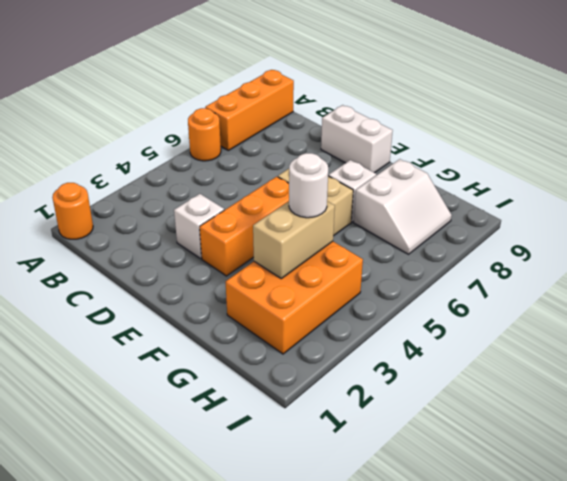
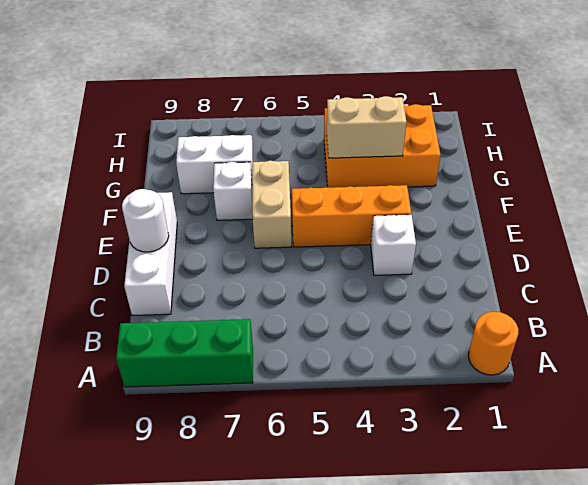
orange round brick A6 level 1 -> none
orange brick A7:A9 level 1 -> green brick A7:A9 level 1
white brick D9:E9 level 1 -> white brick C9:E9 level 1
white round brick G4 level 3 -> white round brick D9 level 2

